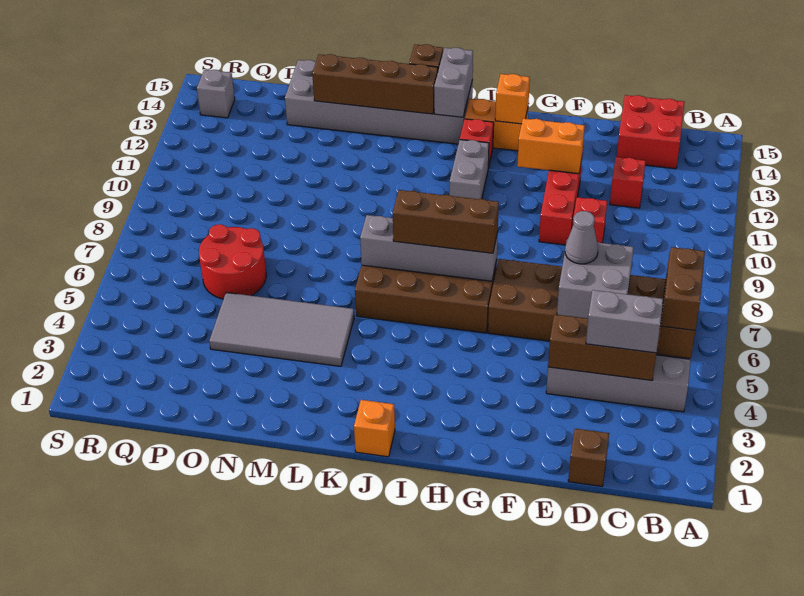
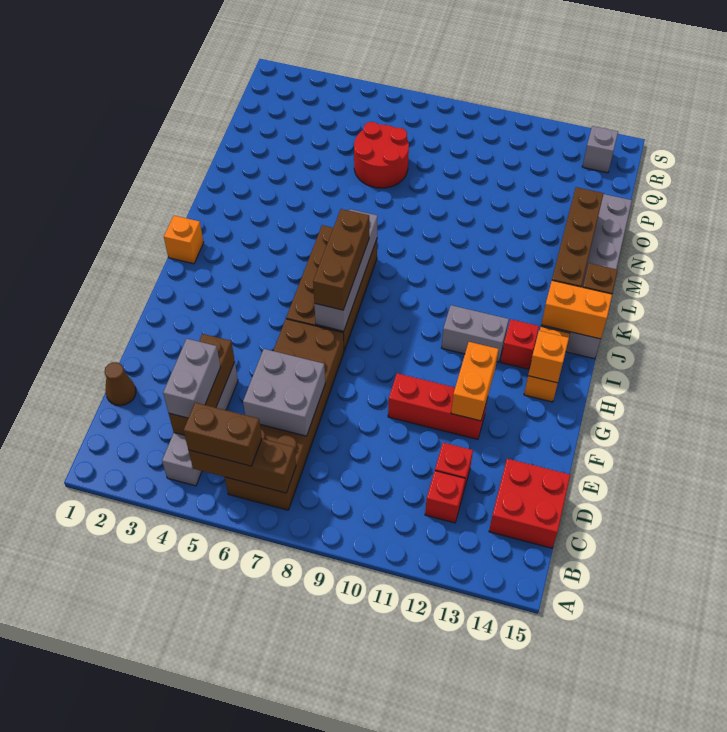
brown brick D1 level 1 -> brown cone D1 level 1
grey cone E7 level 3 -> none
red brick E10 level 1 -> red brick C12 level 1
grey brick J14:J15 level 2 -> orange brick J14:J15 level 2
grey tile L4:O5 level 1 -> none

